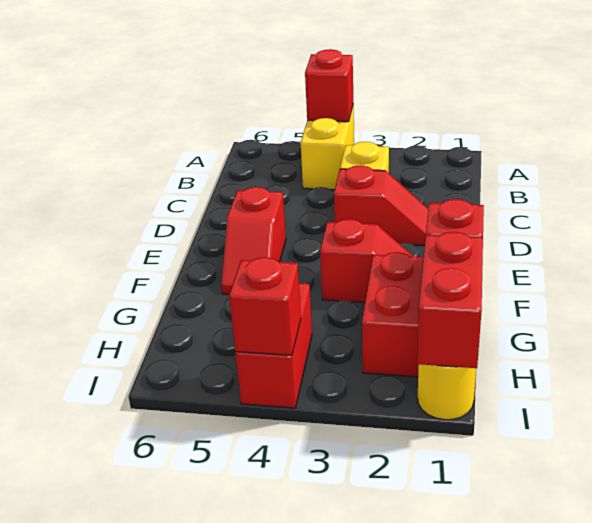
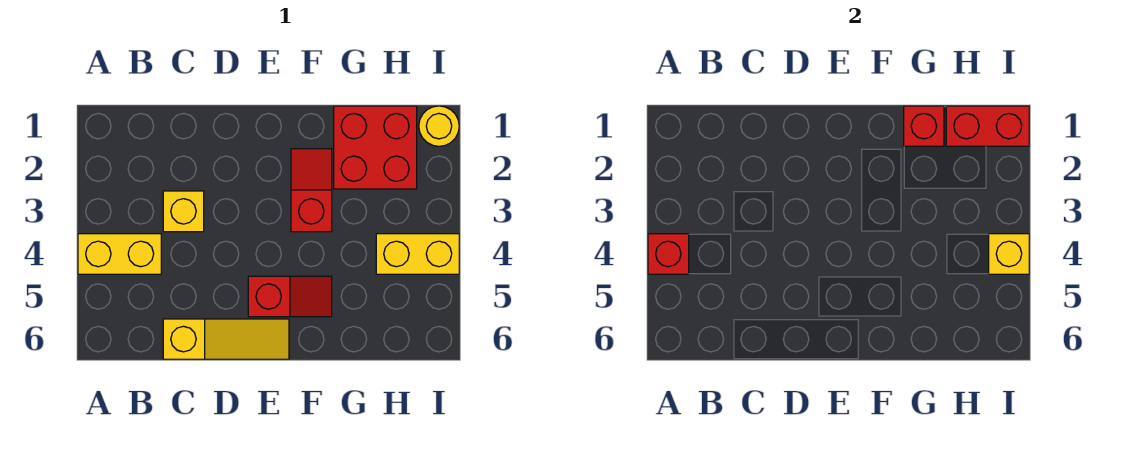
none -> yellow slope C6:E6 level 1 top C
red slope D2:D3 level 1 top 3 -> none
red brick H4:I4 level 1 -> yellow brick H4:I4 level 1
red brick I4 level 2 -> yellow brick I4 level 2

